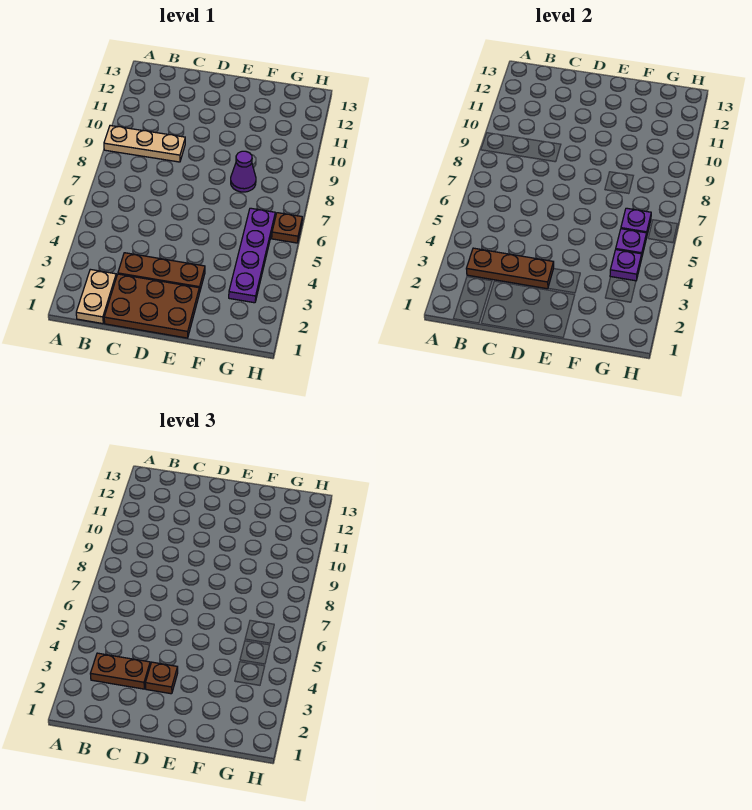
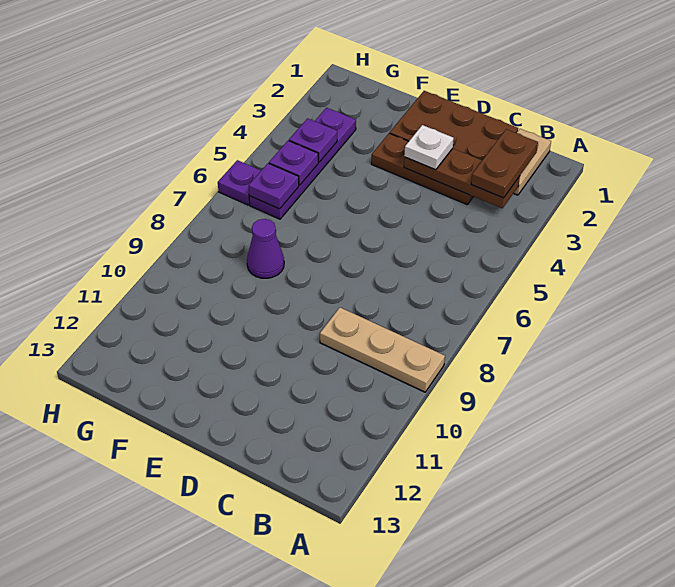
brown plate B3:C3 level 3 -> brown plate B2:B3 level 3
brown plate D3 level 3 -> white plate D3 level 3
brown plate H6 level 1 -> purple plate H6 level 1

